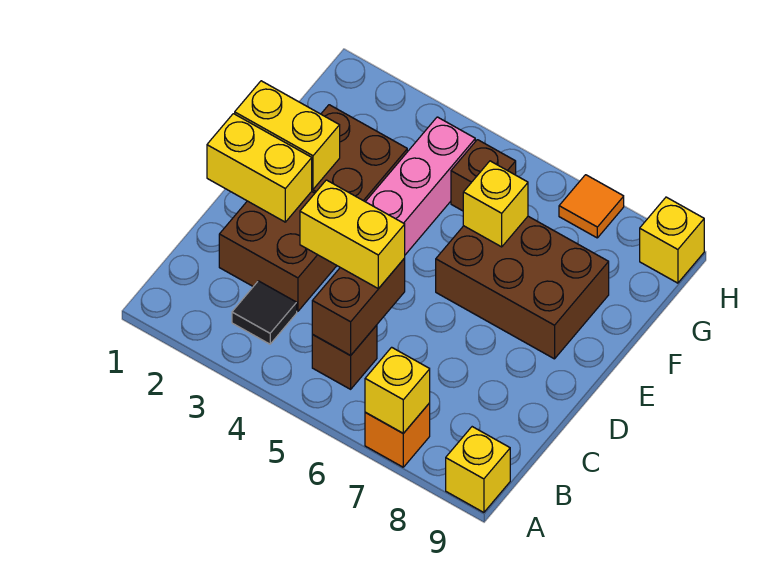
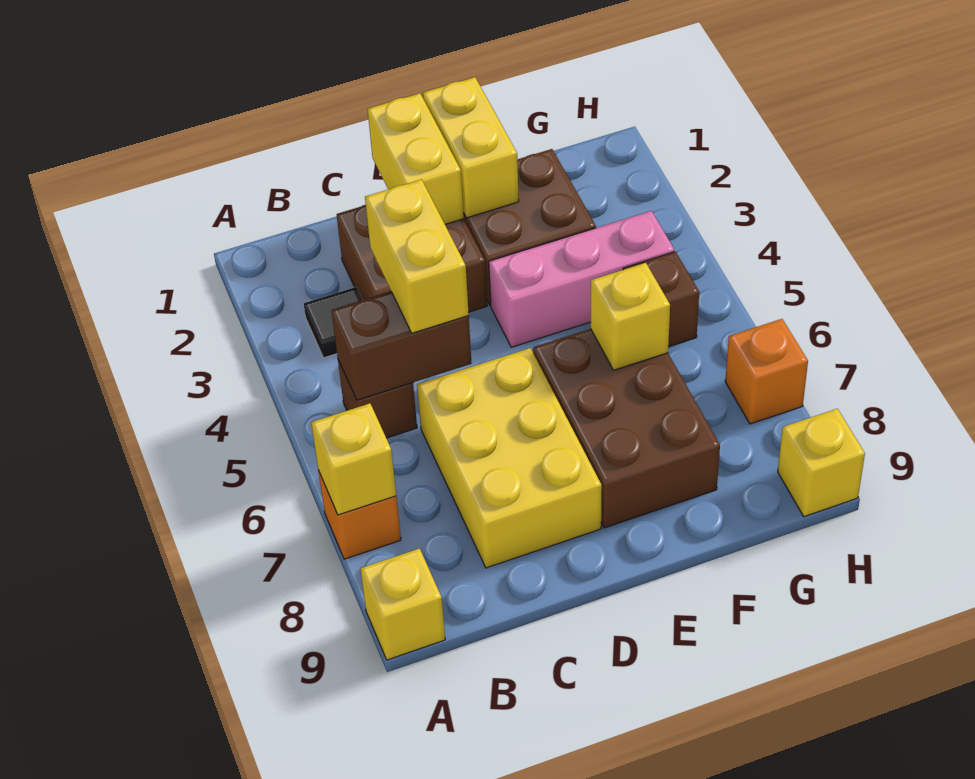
none -> yellow brick C6:D8 level 1
orange tile H7 level 1 -> orange brick H7 level 1

